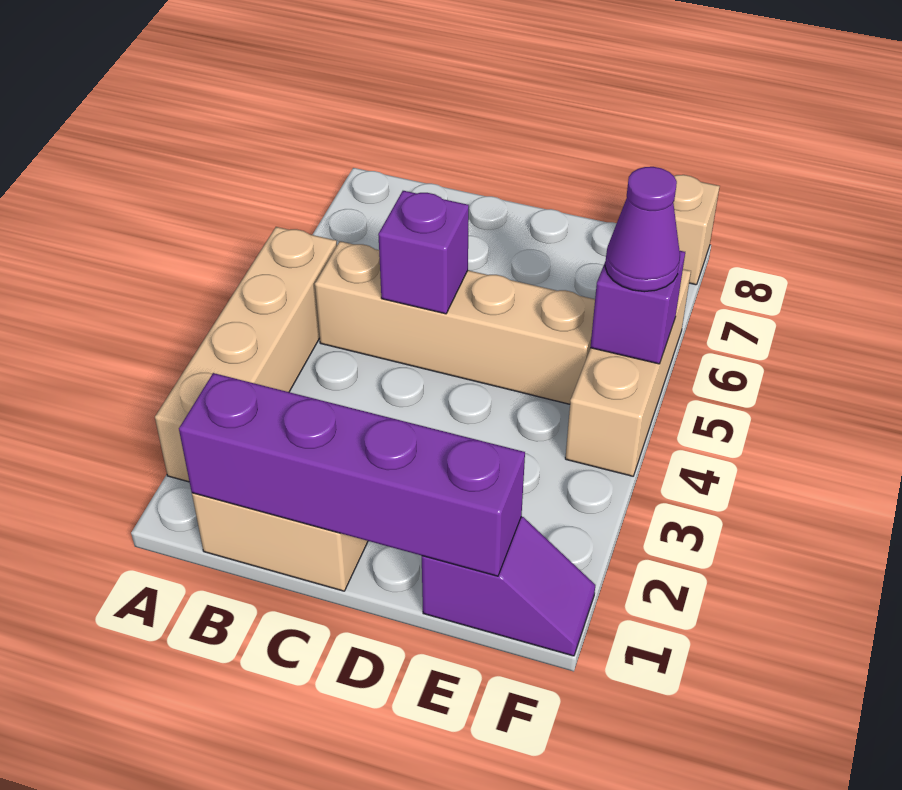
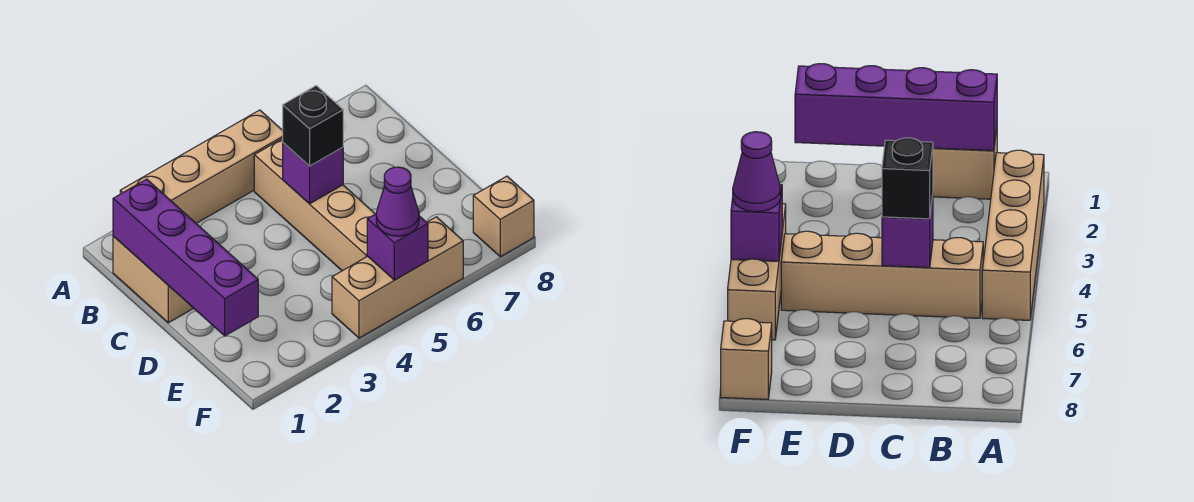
none -> black brick C5 level 3
purple slope E1:F1 level 1 top E -> none

